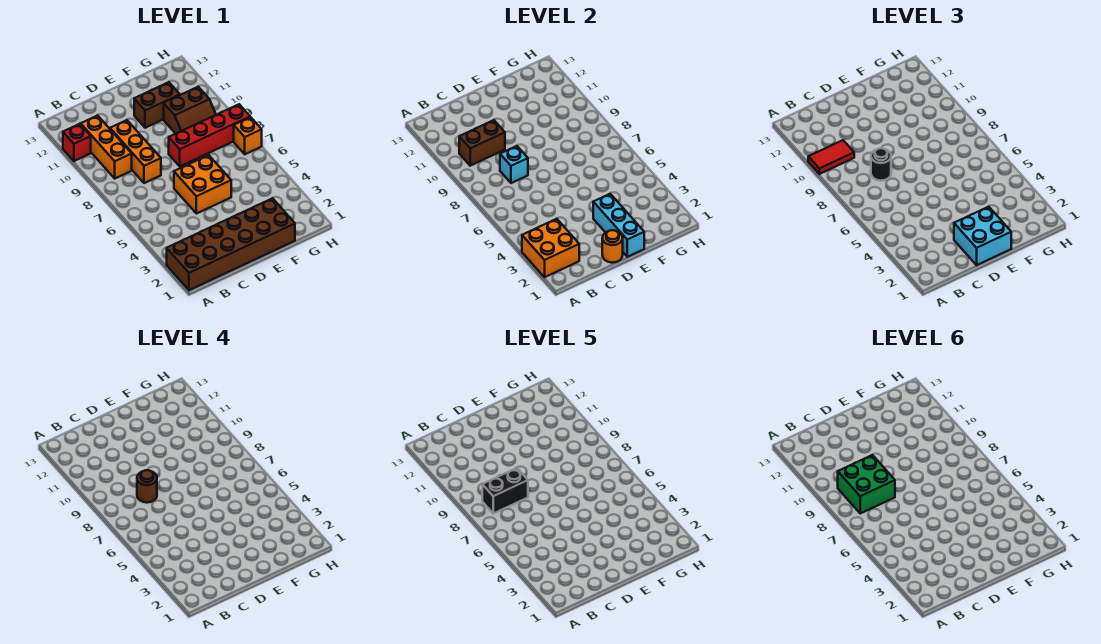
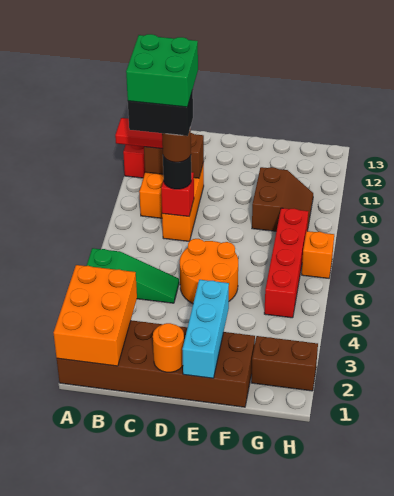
orange brick A2:B3 level 2 -> orange brick A1:B3 level 2
none -> green slope A5:C5 level 1 top A
cyan brick C8 level 2 -> red brick C8 level 2
cyan brick D1:E2 level 3 -> none
orange brick D5:E6 level 1 -> orange round brick D5:E6 level 1
red brick E8:H8 level 1 -> red brick G5:G8 level 1
brown brick E11:F11 level 1 -> brown brick G2:H2 level 1
brown slope F9:G10 level 1 top 10 -> brown slope F9:G10 level 1 top F

